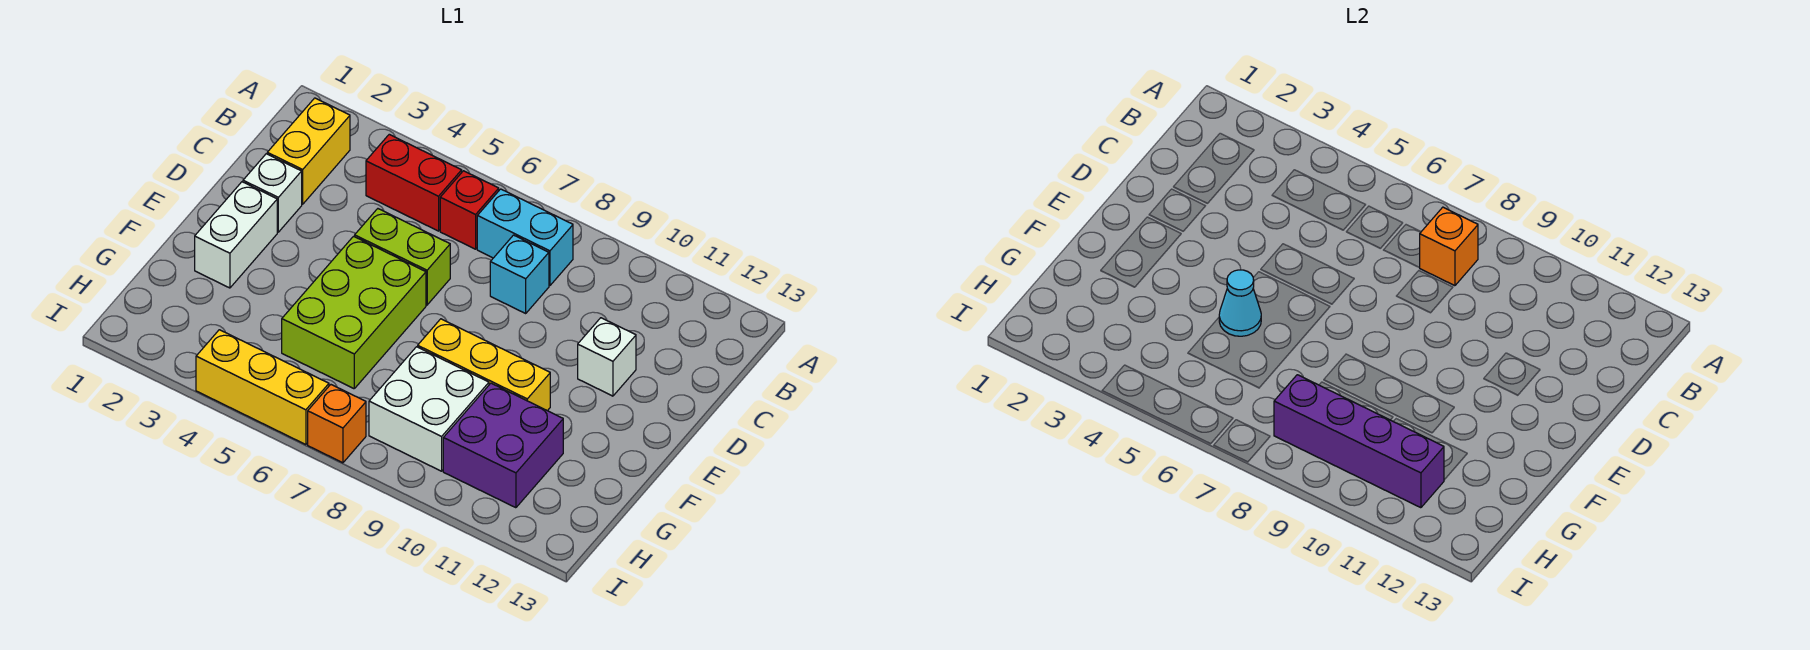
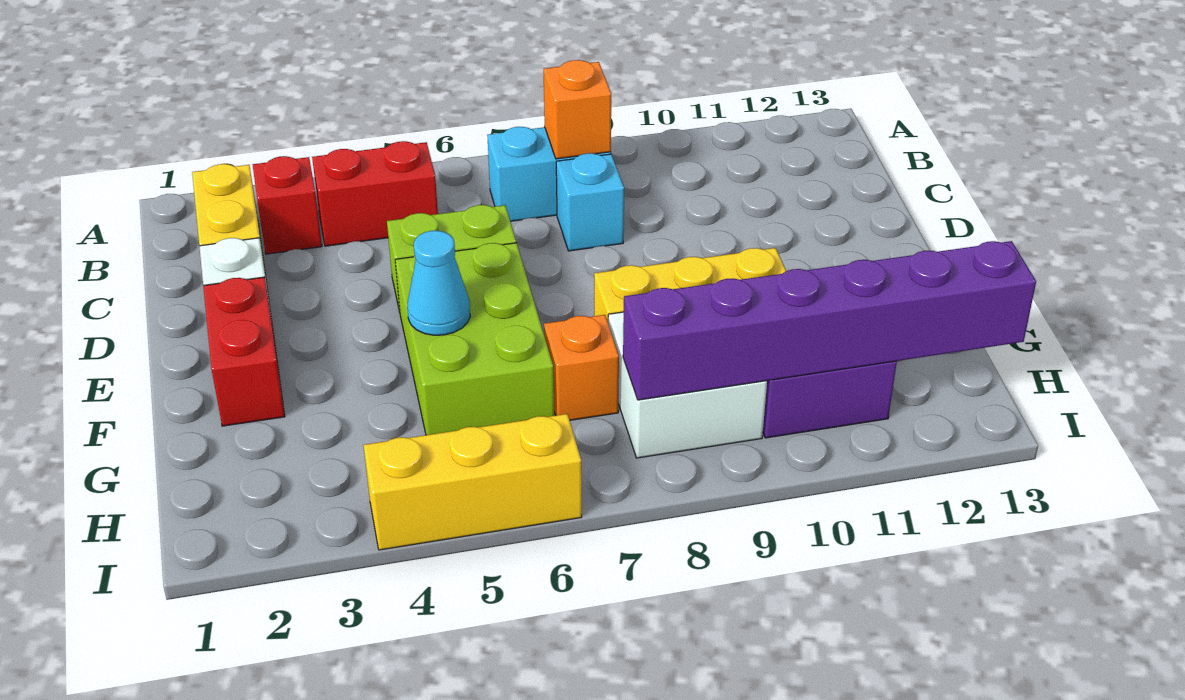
red brick B6 level 1 -> red brick B3 level 1
white brick D11 level 1 -> none
white brick E2:F2 level 1 -> red brick E2:F2 level 1
purple brick H8:H11 level 2 -> purple brick H8:H13 level 2
orange brick I7 level 1 -> orange brick G7 level 1

